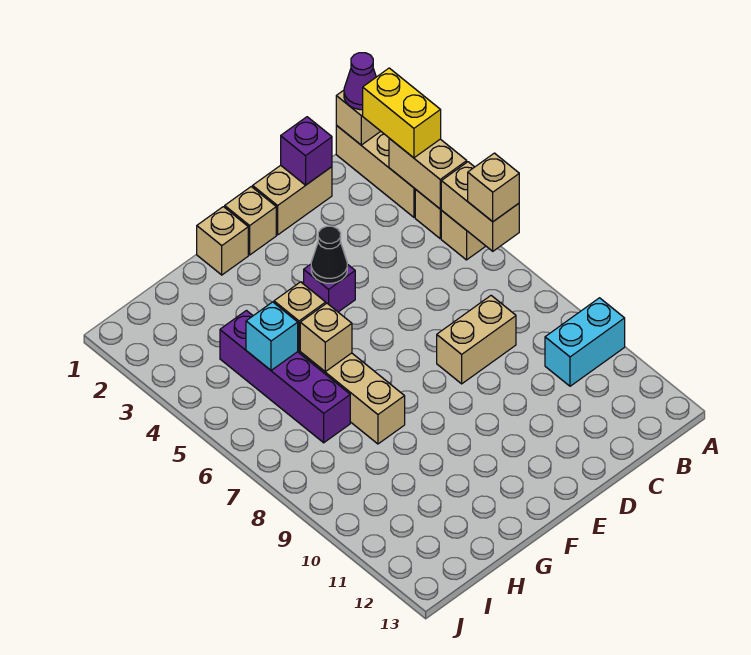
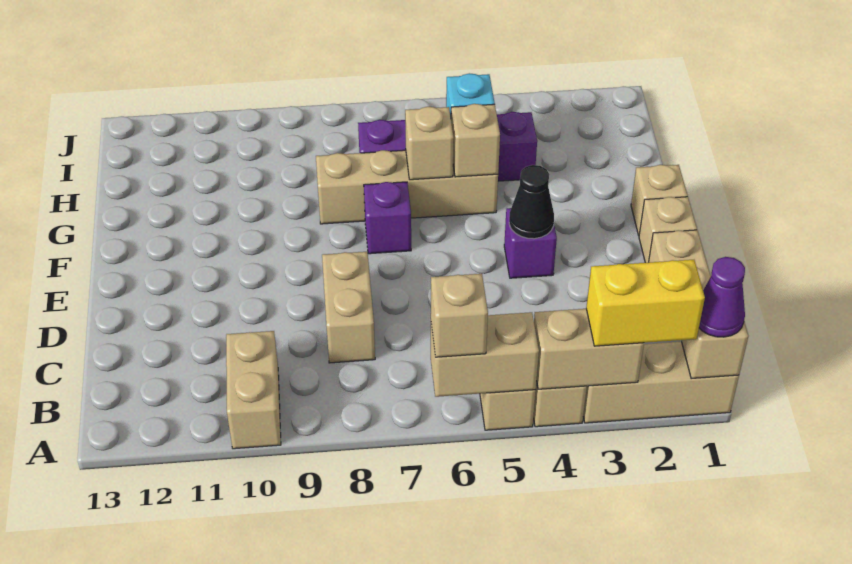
cyan brick A10:B10 level 1 -> tan brick A10:B10 level 1
purple brick C1 level 2 -> purple brick F7 level 1

